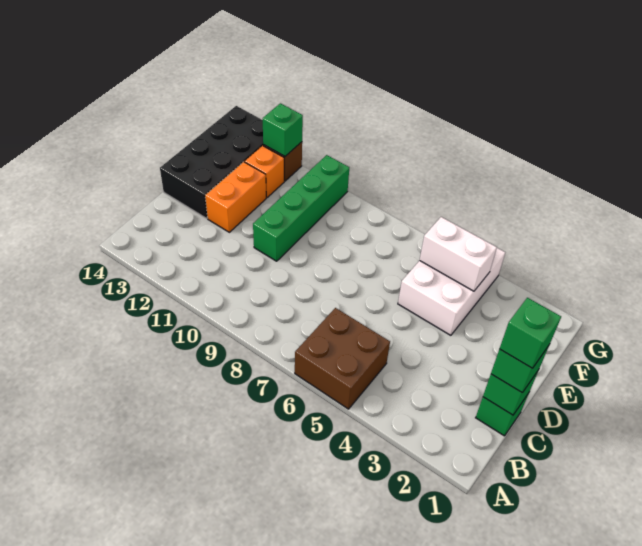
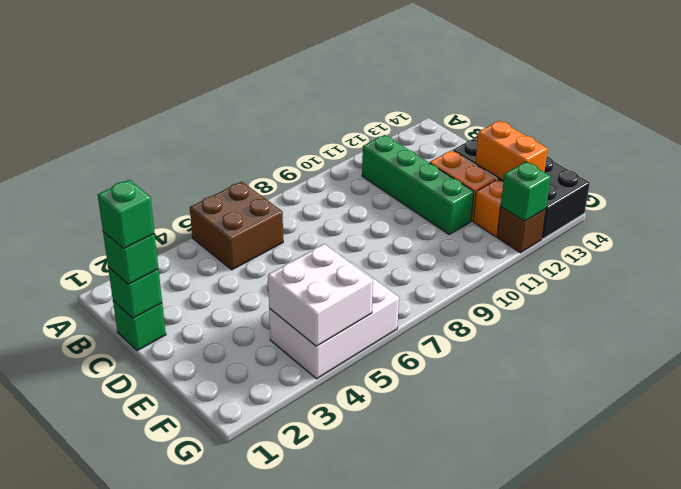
green brick D10:G10 level 1 -> green brick B11:E11 level 1
white brick E4:G5 level 1 -> white brick F4:G6 level 1
none -> orange brick E13:F13 level 2
white brick F4:F5 level 2 -> white brick F4:G5 level 2

